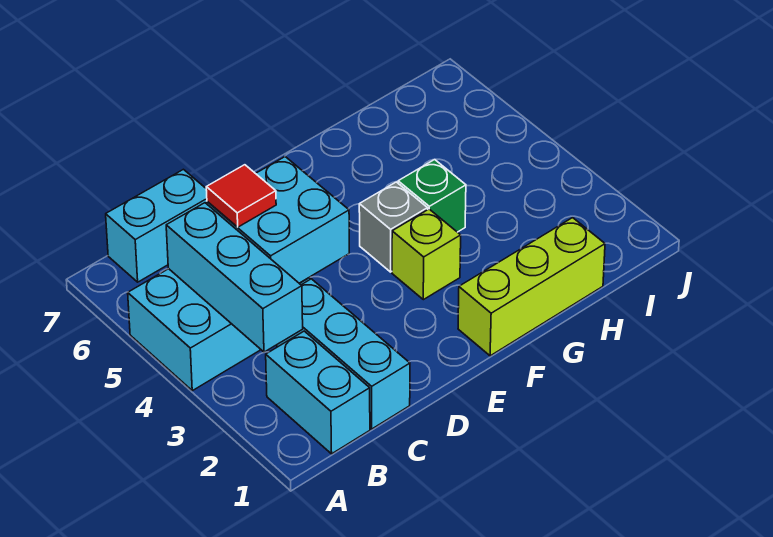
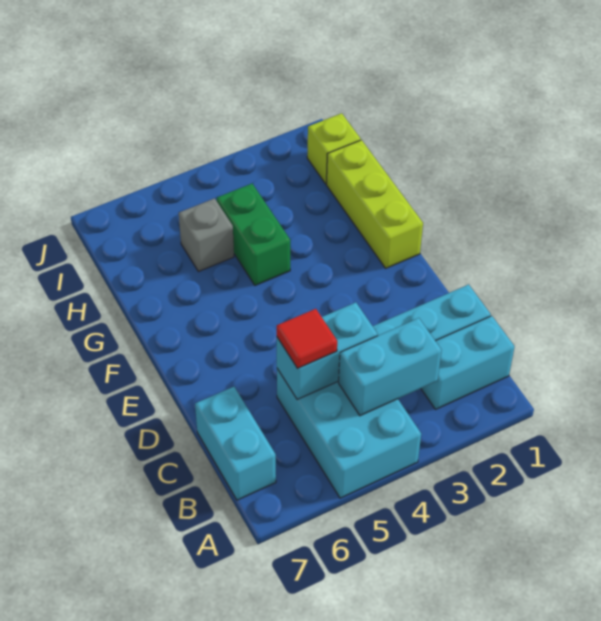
cyan brick B3:B5 level 2 -> cyan brick B3:B4 level 2
cyan brick C4:D5 level 2 -> cyan brick C4:C5 level 2
lime brick F3 level 1 -> lime brick I1 level 1
grey brick F4 level 1 -> grey brick H5 level 1
green brick G4 level 1 -> green brick G4:H4 level 1

